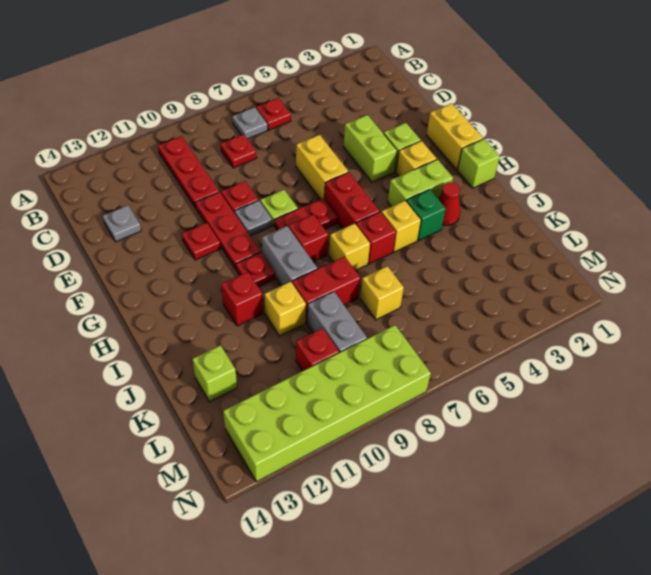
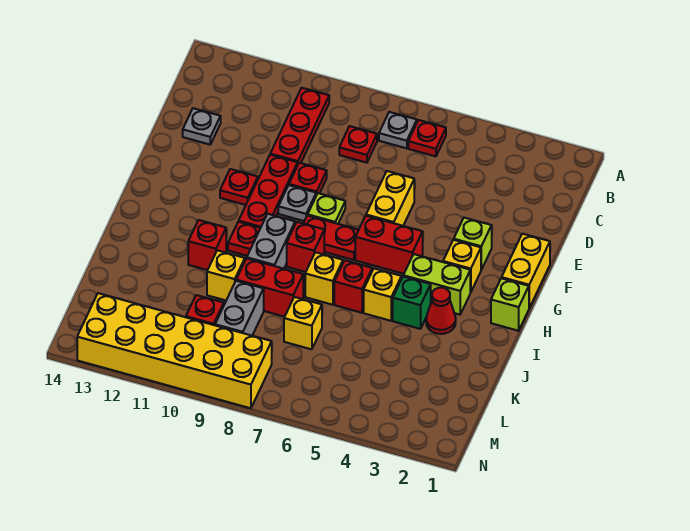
lime brick E4:F4 level 1 -> none
red brick G6:H6 level 1 -> red brick G5:G6 level 1
lime brick K13 level 1 -> none
lime brick M8:N13 level 1 -> yellow brick M8:N13 level 1

